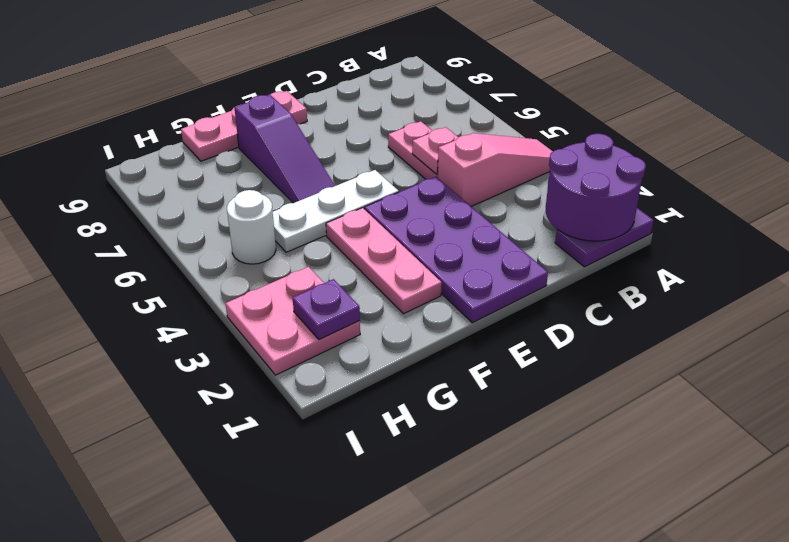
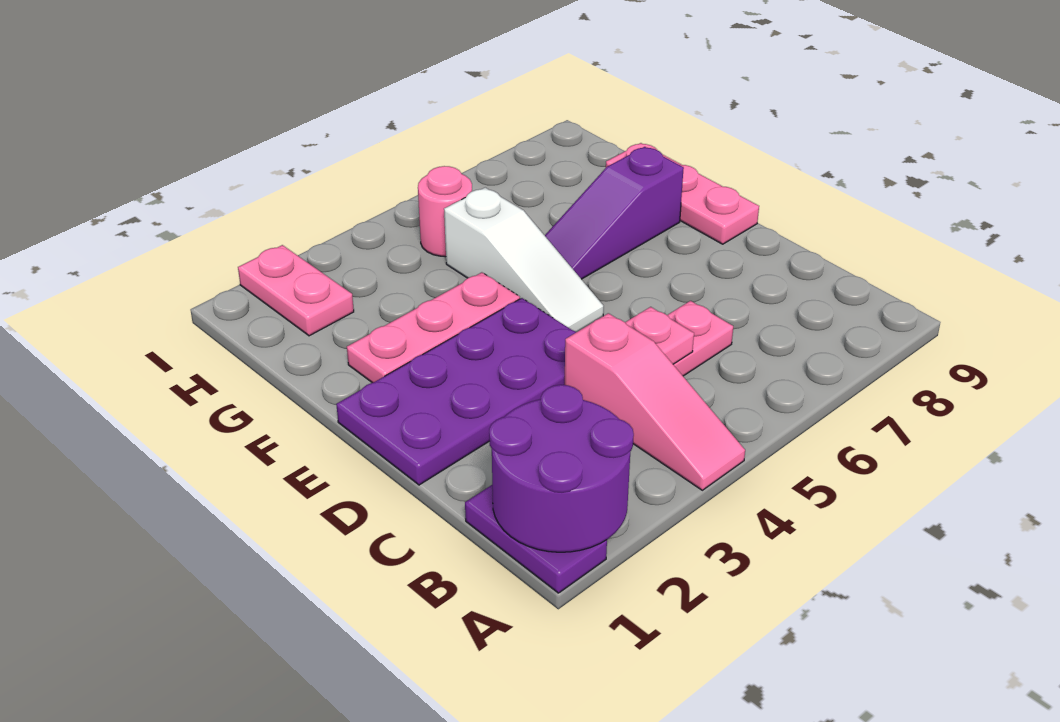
white plate E5:G5 level 1 -> white slope E5:G5 level 1 top G
pink plate H2:I3 level 1 -> pink plate H2:I2 level 1
purple plate H2 level 2 -> none
white round brick H5 level 1 -> pink round brick H5 level 1

